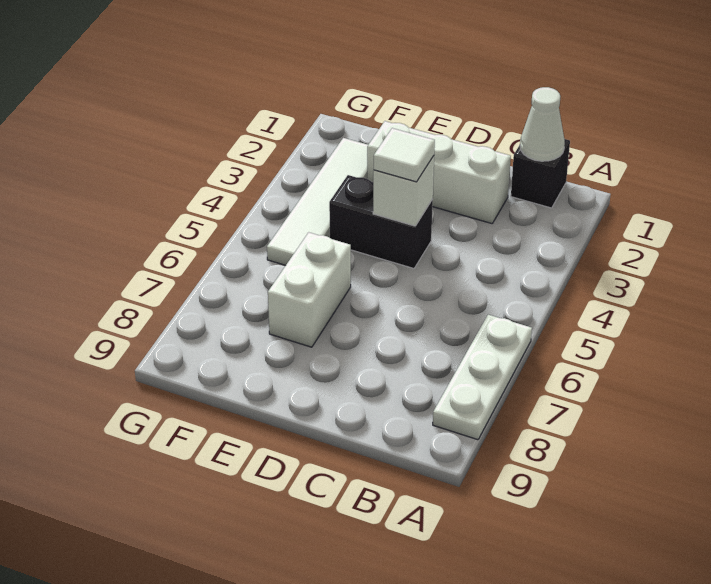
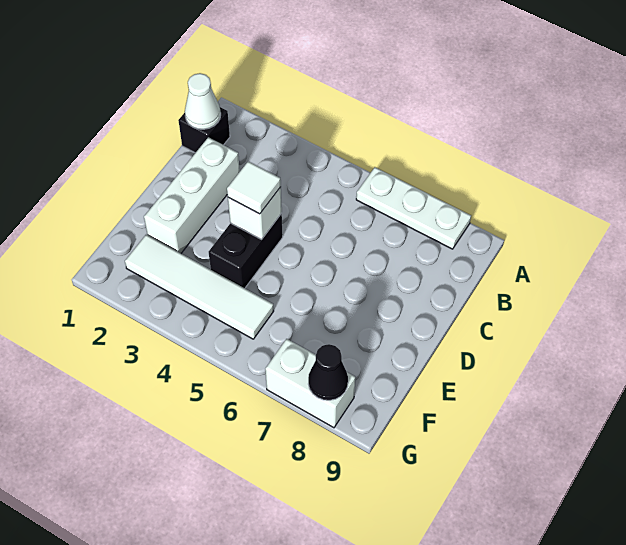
white brick E6:E7 level 1 -> white brick G7:G8 level 1
none -> black cone G8 level 2

